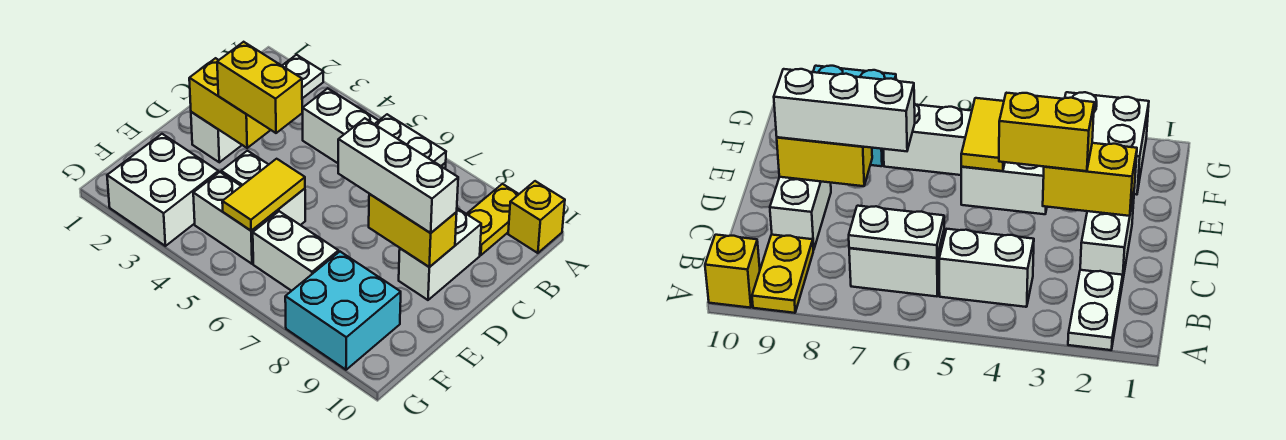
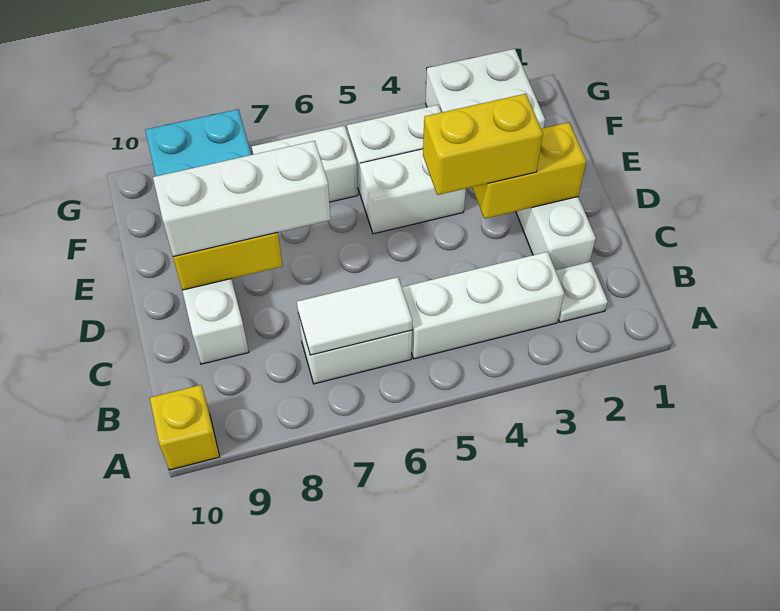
white plate A2:B2 level 1 -> white plate B2 level 1
yellow plate A9:B9 level 1 -> none
white brick B4:B5 level 1 -> white brick B3:B5 level 1
white plate B6:B7 level 2 -> white tile B6:B7 level 2
yellow tile E5:F5 level 2 -> none

